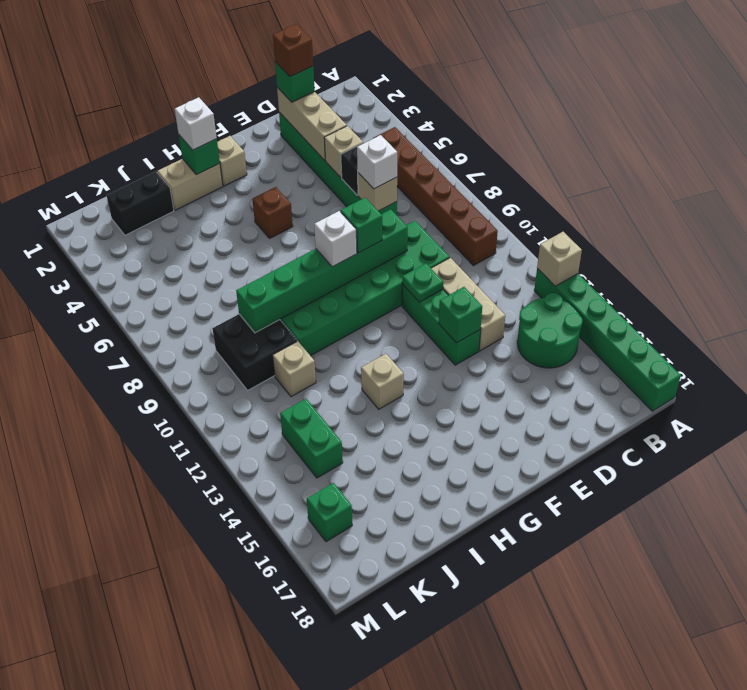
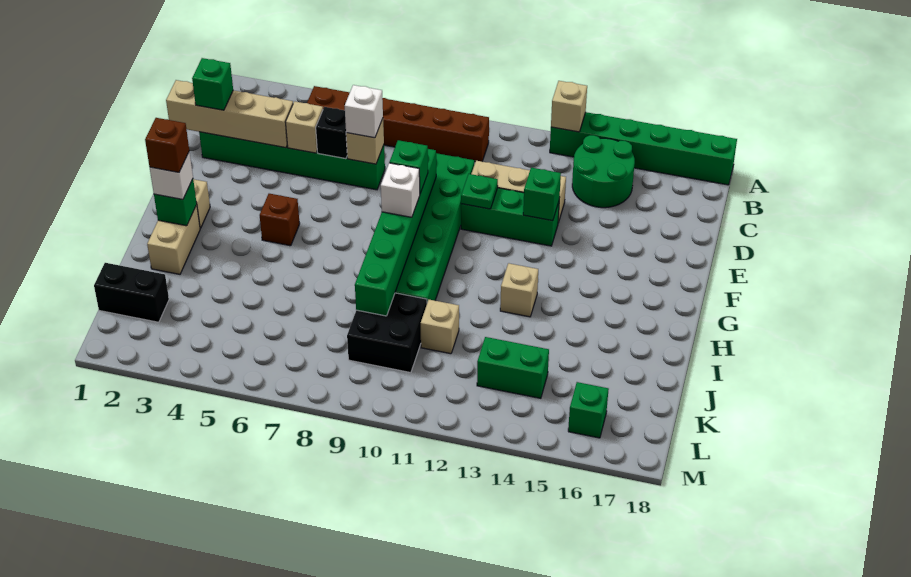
tan brick D2:D4 level 2 -> tan brick D1:D4 level 2
brown brick D2 level 4 -> brown brick H2 level 4
black brick J2:K2 level 1 -> black brick K1:K2 level 1

